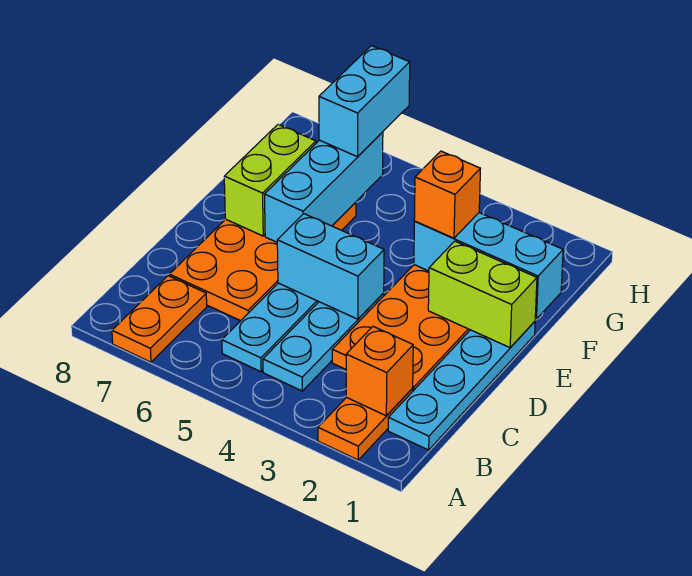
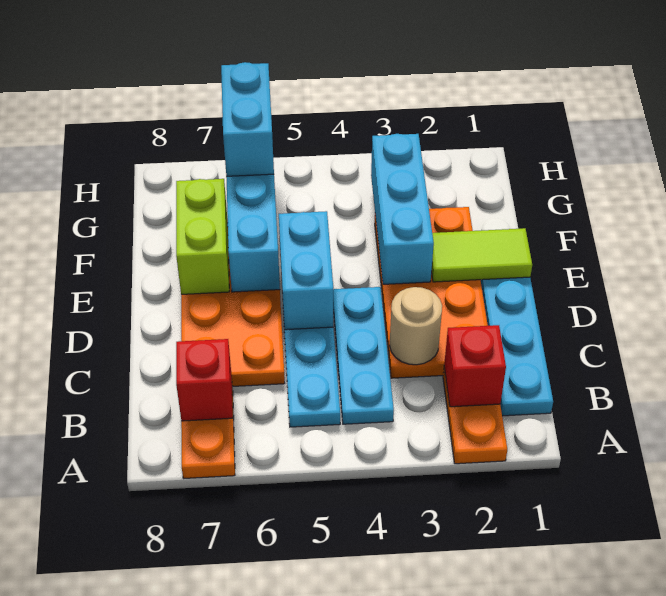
orange brick B2 level 2 -> red brick B2 level 2
none -> red brick B7 level 2
none -> tan round brick C3 level 2
cyan brick D4:D5 level 2 -> cyan brick D5:E5 level 2
lime brick E1:E2 level 2 -> lime tile E1:E2 level 2
cyan brick F1:F3 level 2 -> cyan brick E3:G3 level 2
orange brick F3 level 3 -> none

